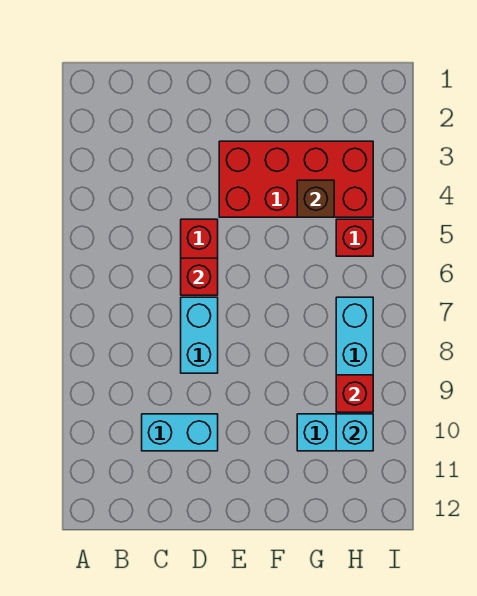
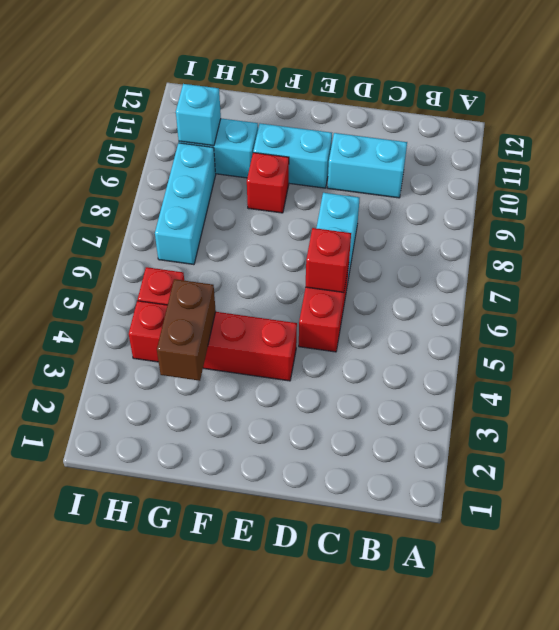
red brick E3:H4 level 1 -> red brick E4:H4 level 1
none -> cyan brick E10:F10 level 1
brown brick G4 level 2 -> brown brick G3:G4 level 2
red brick H9 level 2 -> red brick F9 level 1

